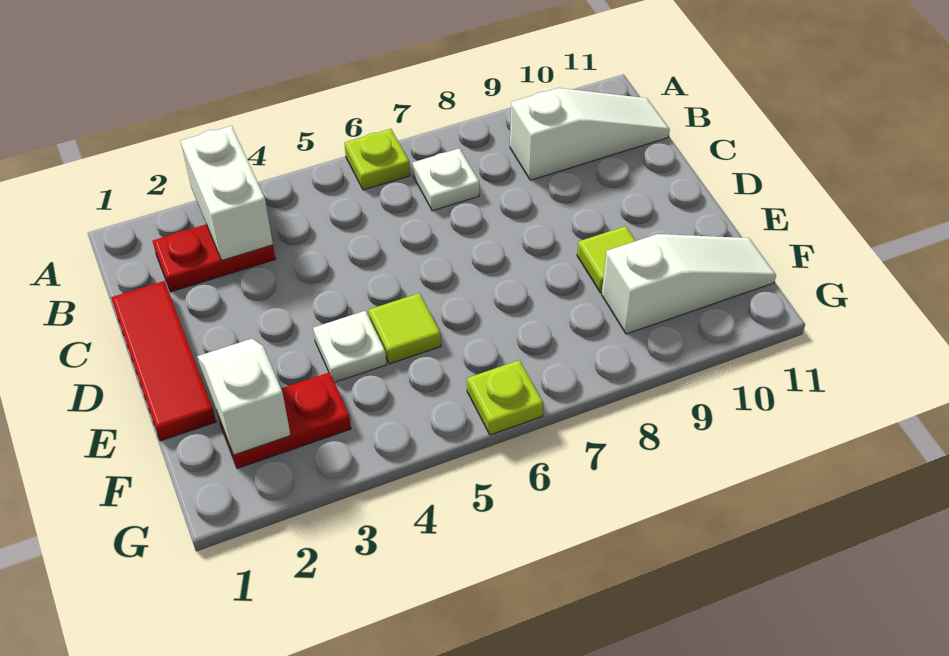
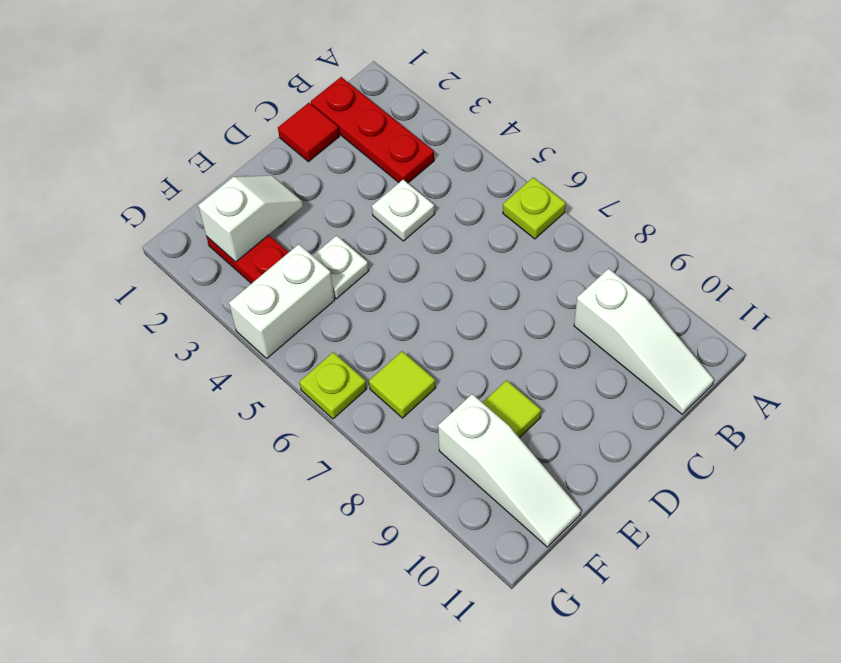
white brick A3:B3 level 2 -> white brick F4:G4 level 1
red plate B2:B3 level 1 -> red plate B1:B3 level 1
white plate B7 level 1 -> white plate C4 level 1
red tile C1:E1 level 1 -> red tile C1 level 1
lime tile E5 level 1 -> lime tile F7 level 1

